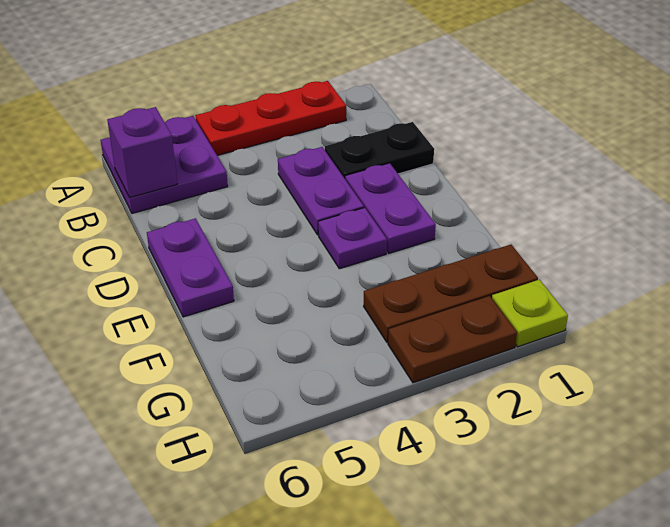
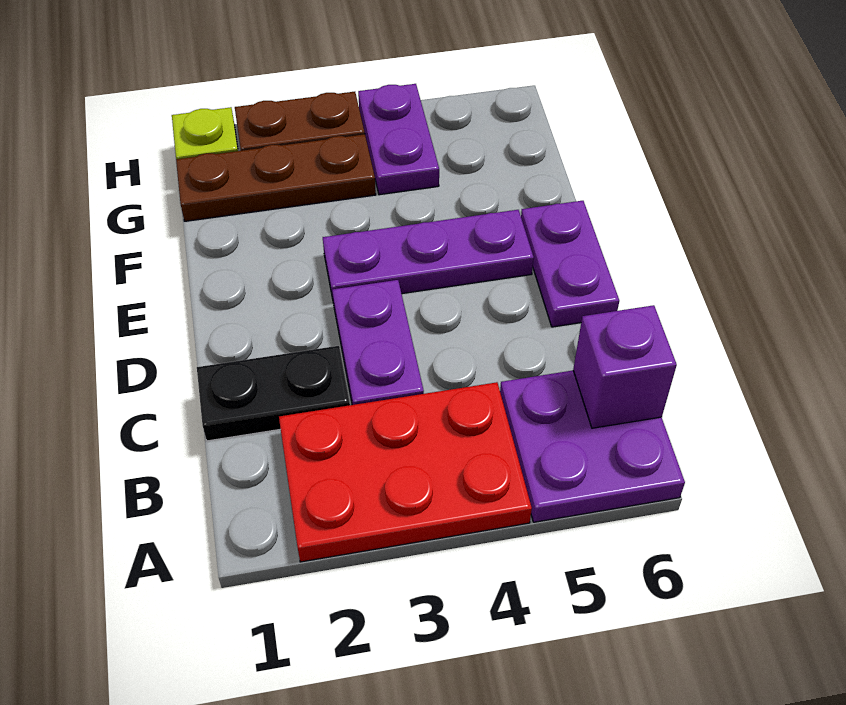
red plate A2:A4 level 1 -> red plate A2:B4 level 1
purple plate D2:E2 level 1 -> purple plate G4:H4 level 1
purple plate E3 level 1 -> purple plate E3:E5 level 1

